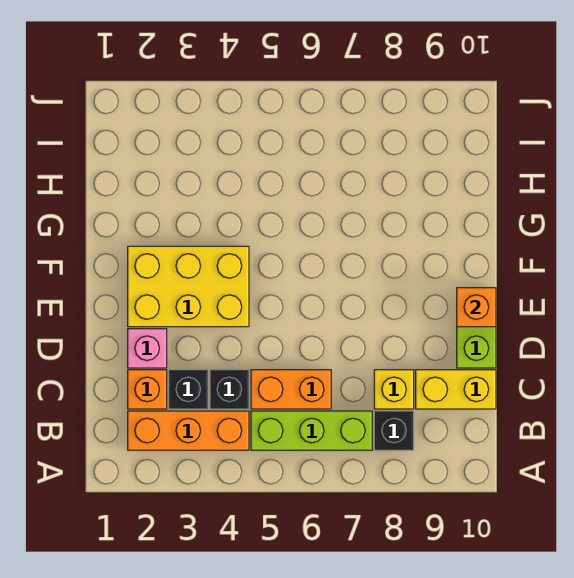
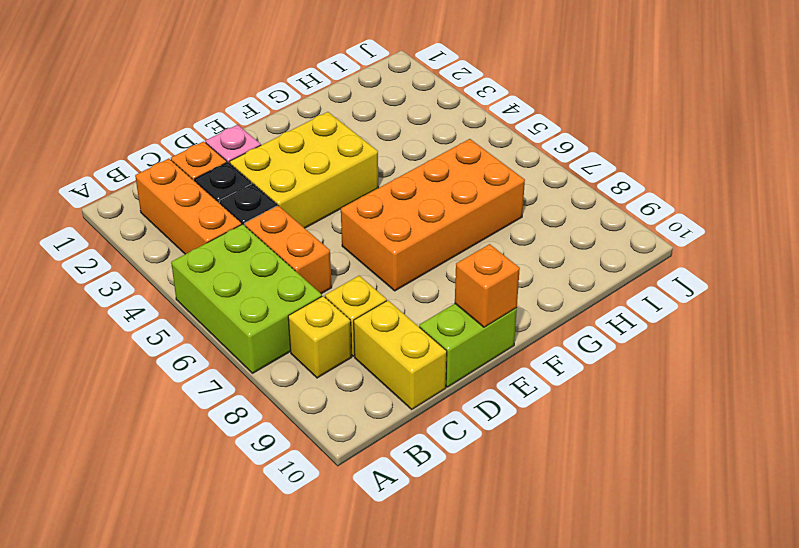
lime brick B5:B7 level 1 -> lime brick A5:B7 level 1
black brick B8 level 1 -> yellow brick B8 level 1
yellow brick E2:F4 level 1 -> yellow brick D3:F4 level 1
none -> orange brick E6:H7 level 1

